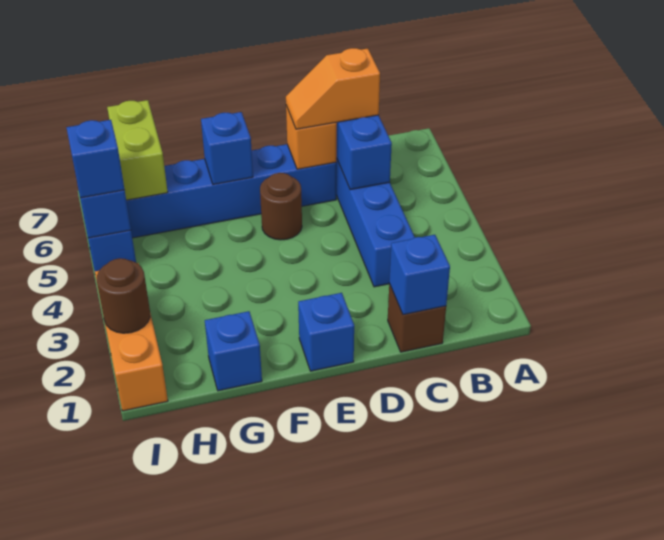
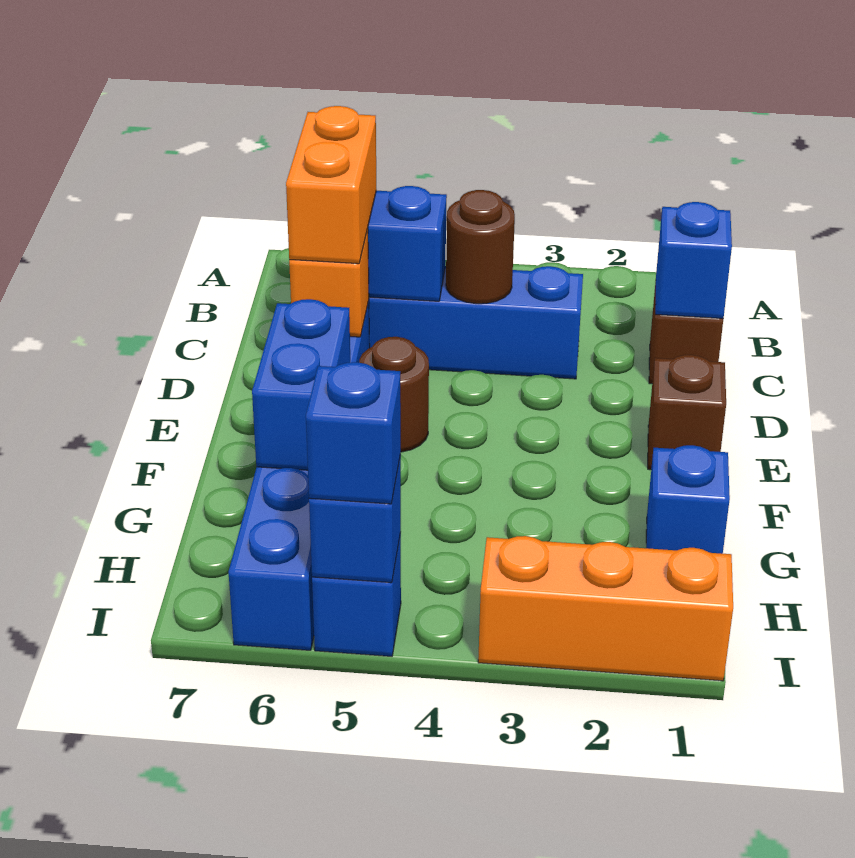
orange slope C6:D6 level 3 top C -> orange brick C6:D6 level 3
blue brick E1 level 1 -> brown brick E1 level 1
blue brick F6 level 2 -> blue brick F6:G6 level 2
lime brick H6:H7 level 2 -> none
brown round brick I2 level 2 -> brown round brick C4 level 2

